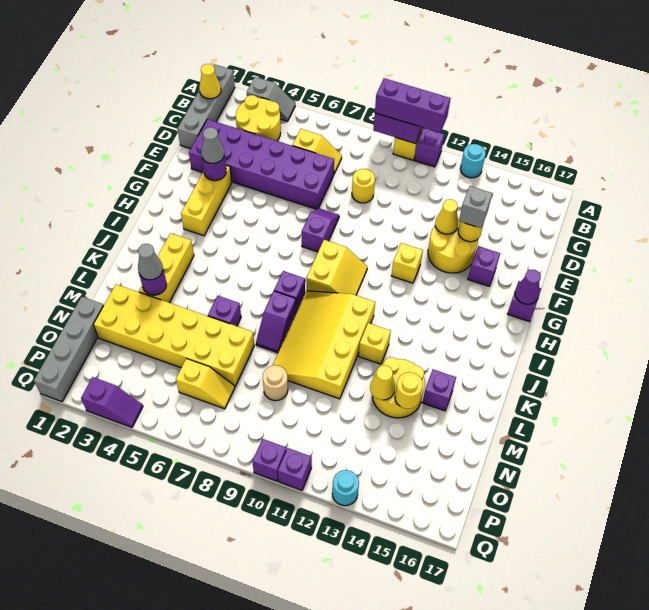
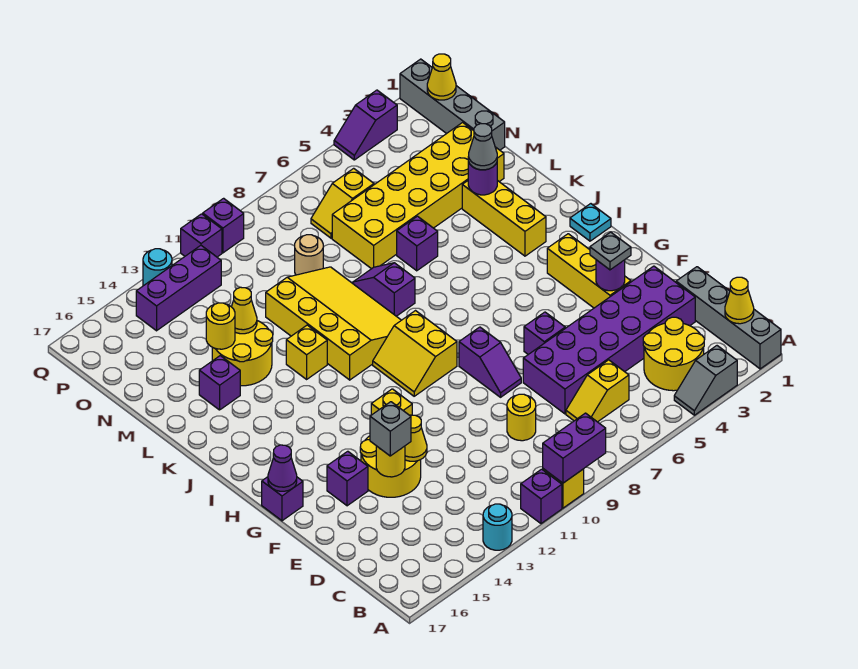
purple brick A9:A11 level 3 -> purple brick P12:P14 level 1
grey cone F3 level 3 -> grey plate F3 level 3
none -> cyan plate I1 level 1
purple brick J8 level 1 -> purple brick F6 level 1
none -> yellow cone P1 level 2

